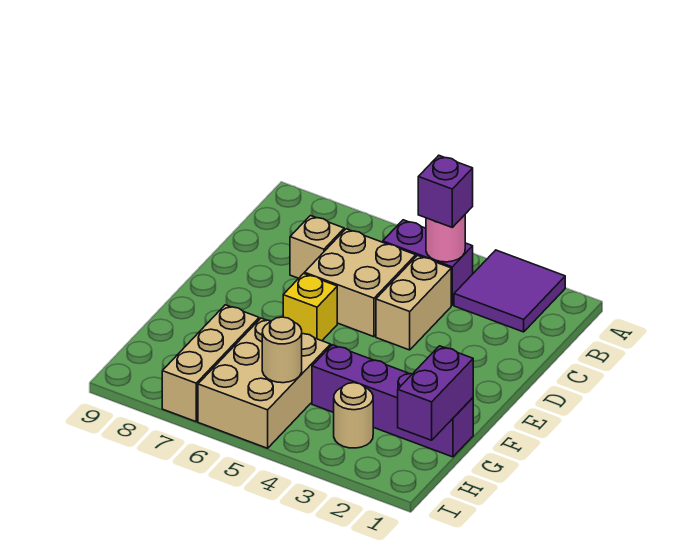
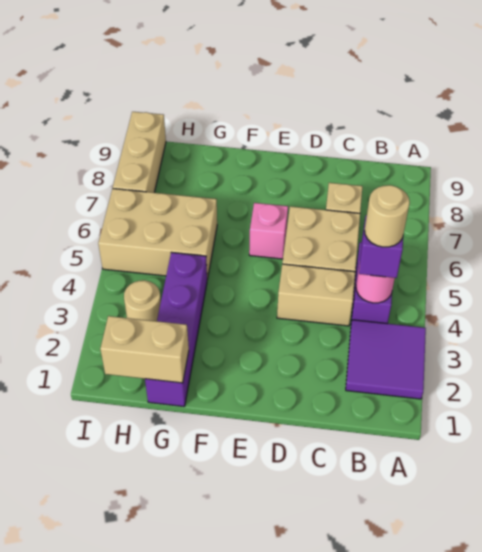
yellow brick E6 level 1 -> pink brick E6 level 1
purple brick G1:H1 level 2 -> tan brick G1:H1 level 2
tan brick G7:I7 level 1 -> tan brick I7:I9 level 1
tan round brick H5 level 2 -> tan round brick B4 level 4

